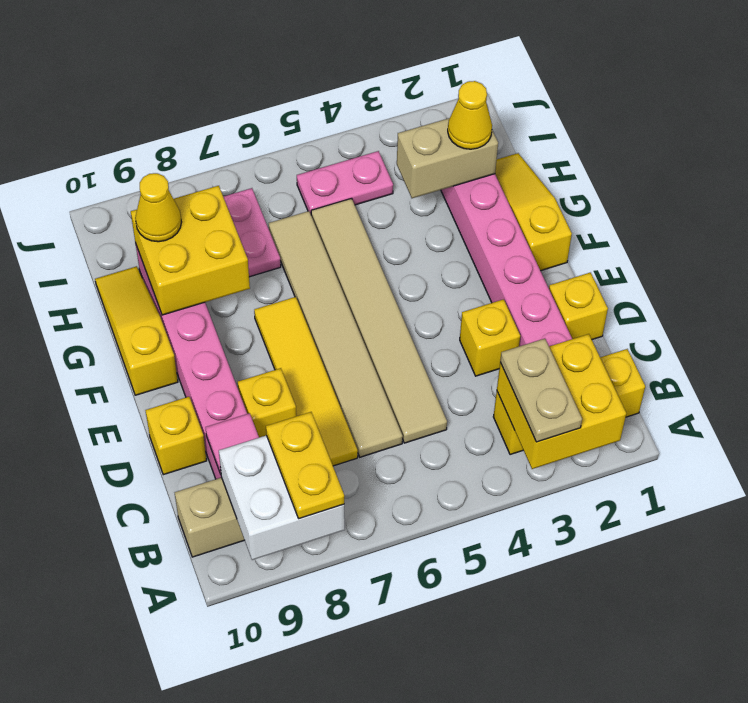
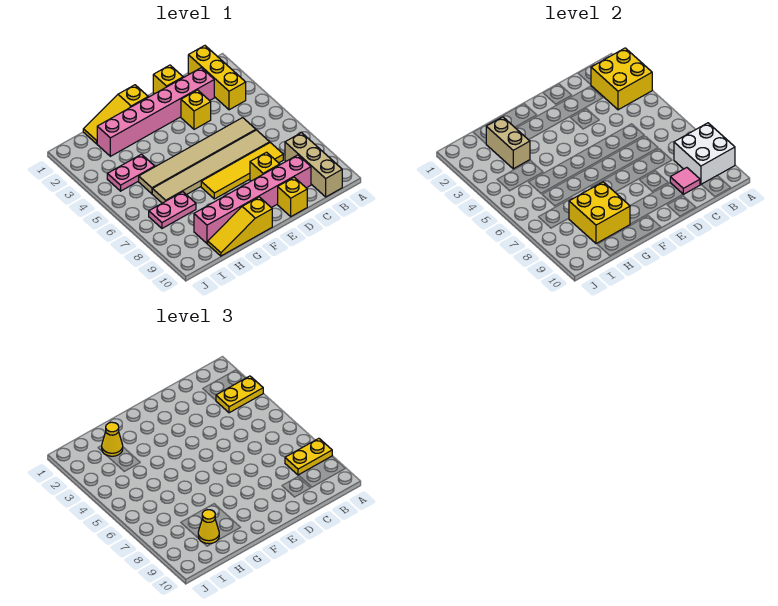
tan plate A3:B3 level 3 -> yellow plate A3:B3 level 3
pink plate I4:I5 level 1 -> pink plate H4:I4 level 1

